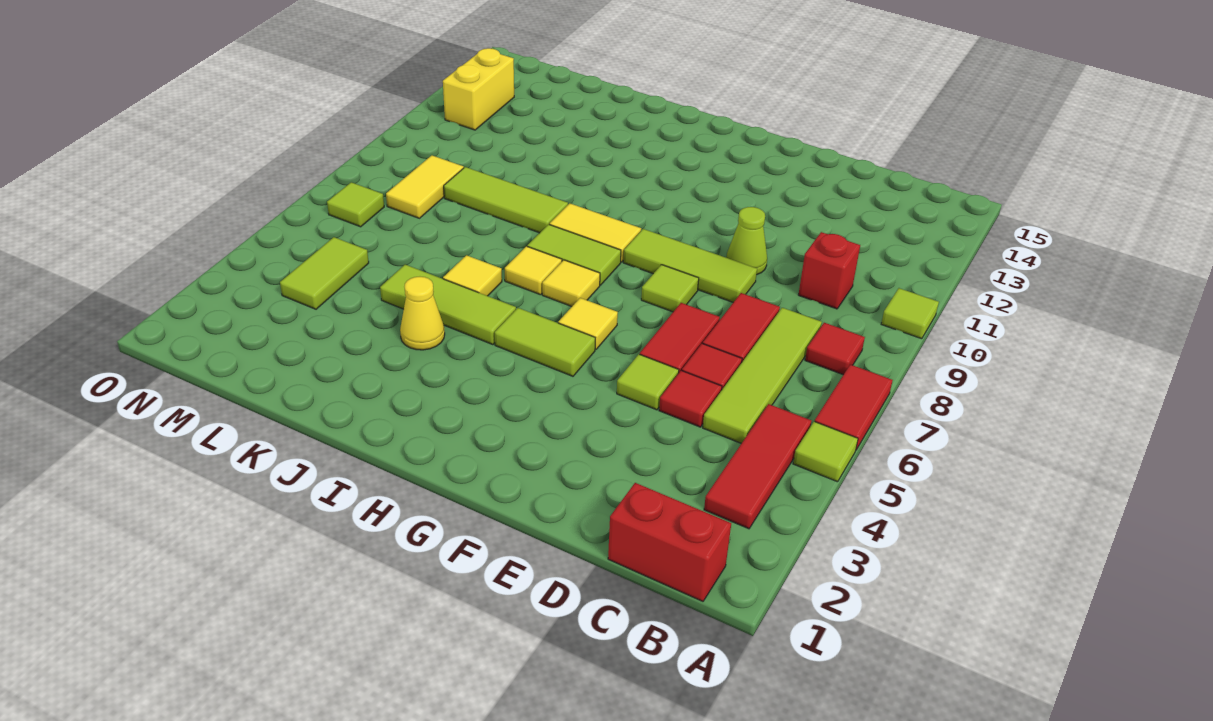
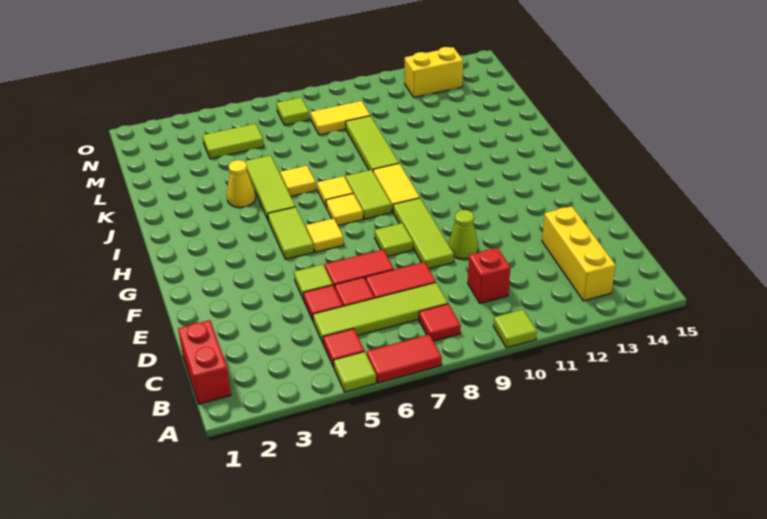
red tile B3:B5 level 1 -> red tile B5 level 1
none -> yellow brick B13:D13 level 1

